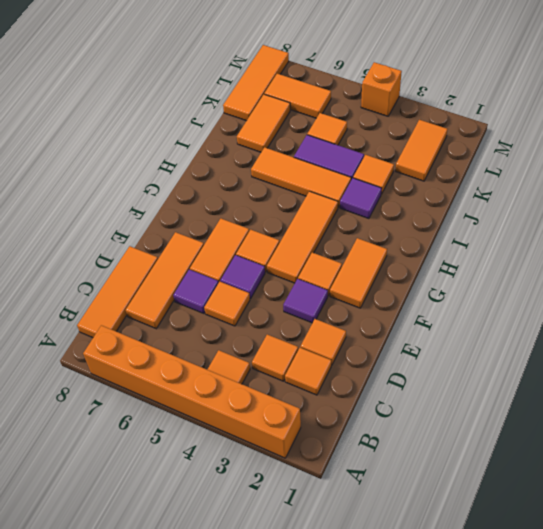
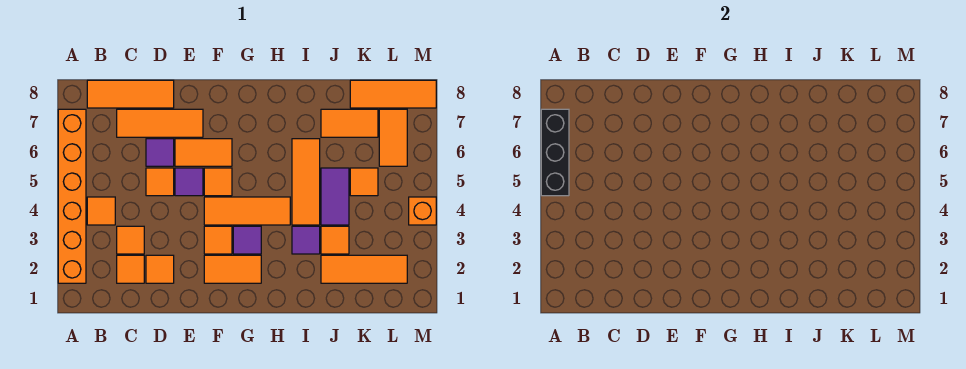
none -> black brick A5:A7 level 2
purple tile E3 level 1 -> purple tile G3 level 1
orange tile K2:L2 level 1 -> orange tile J2:L2 level 1

